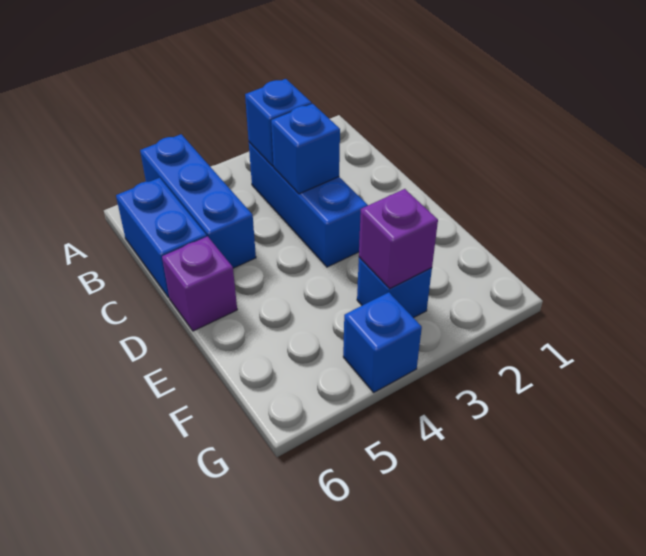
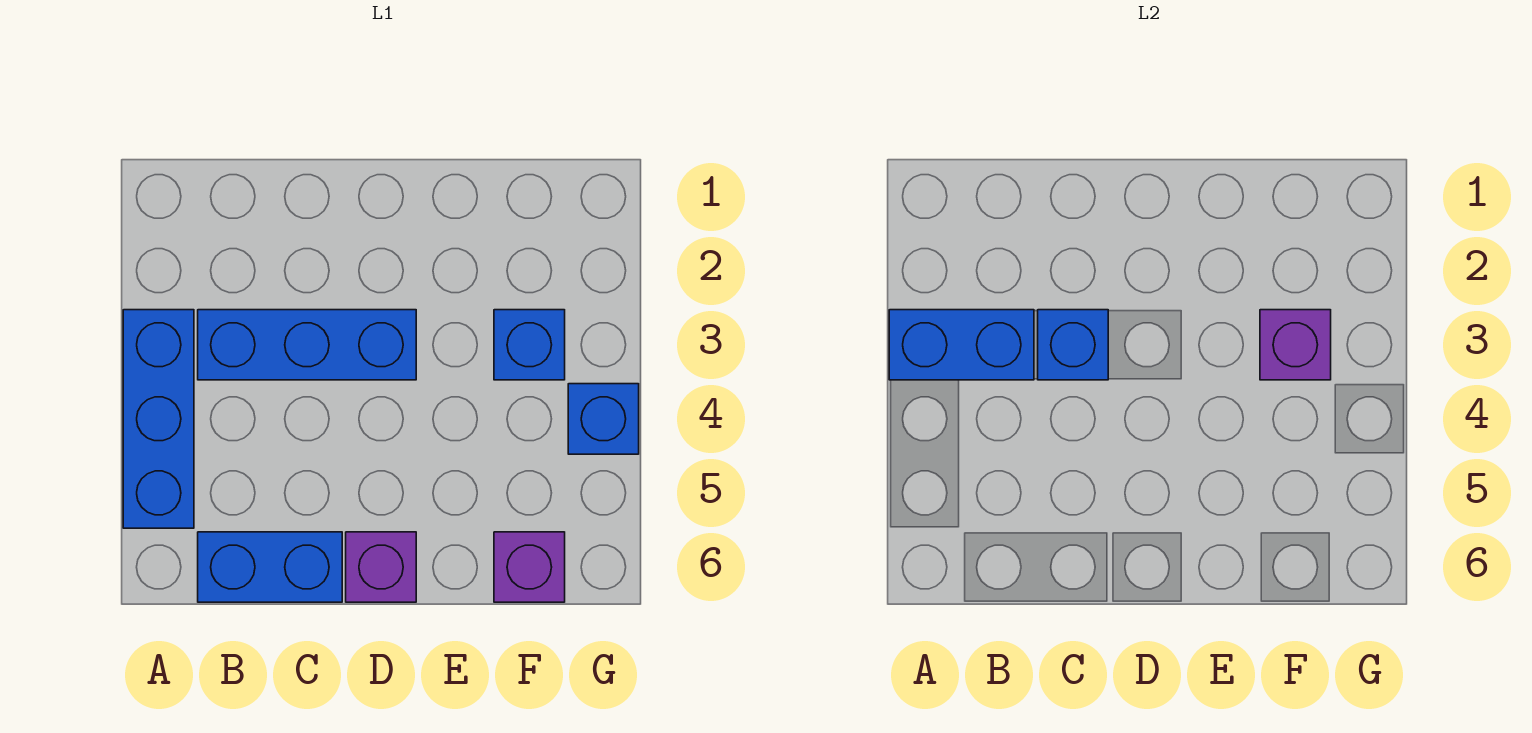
blue brick A5:C5 level 1 -> blue brick A3:A5 level 1
blue brick B3 level 2 -> blue brick A3:B3 level 2
none -> purple brick F6 level 1

